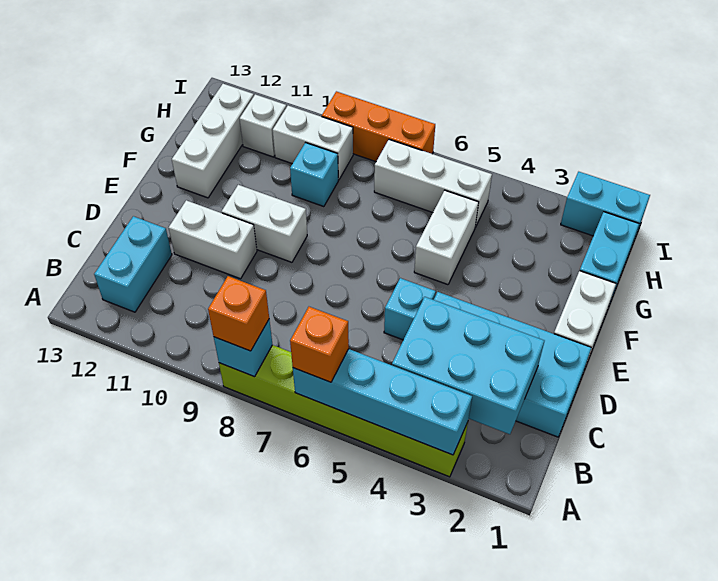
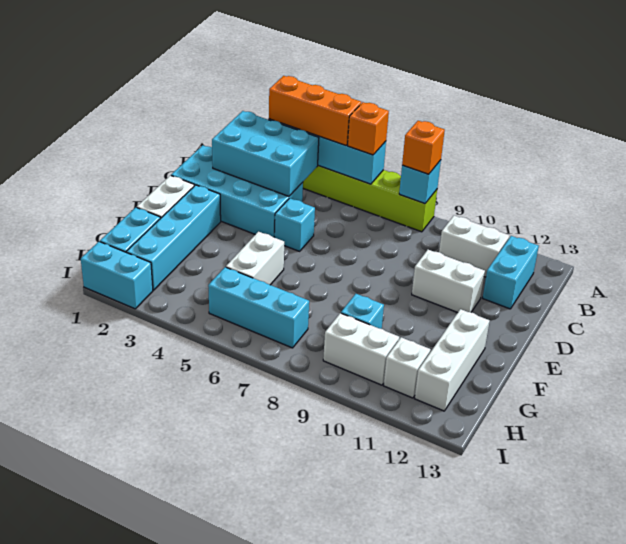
none -> cyan brick E2:H2 level 1
white brick E9:E10 level 1 -> white brick B10:B11 level 1
white brick H5:H7 level 1 -> cyan brick H5:H7 level 1
orange brick I7:I9 level 1 -> orange brick A3:A5 level 3

